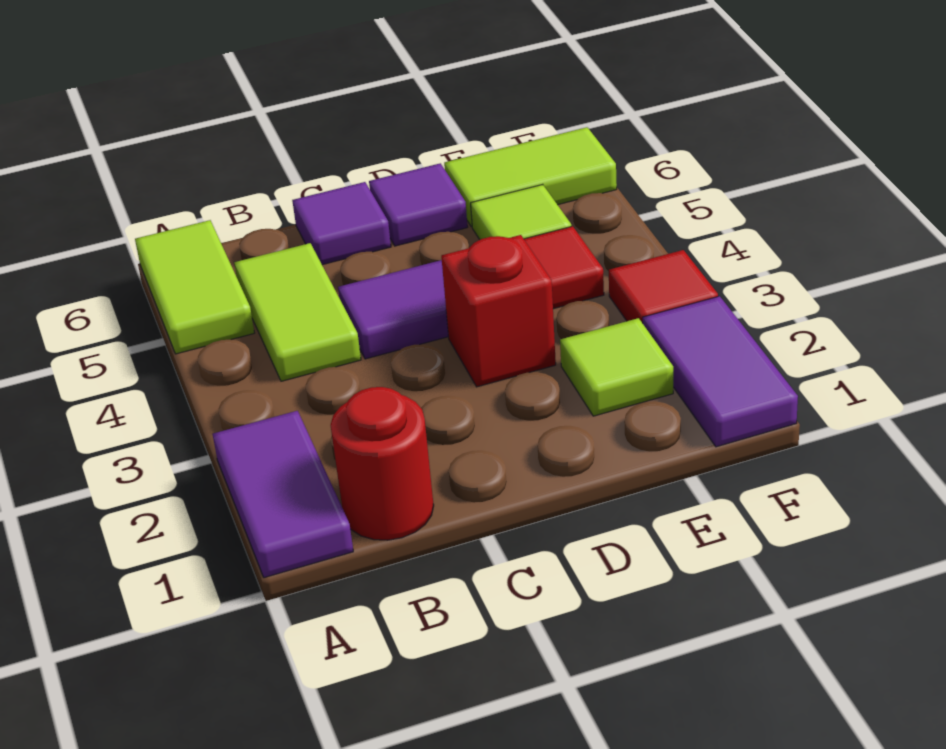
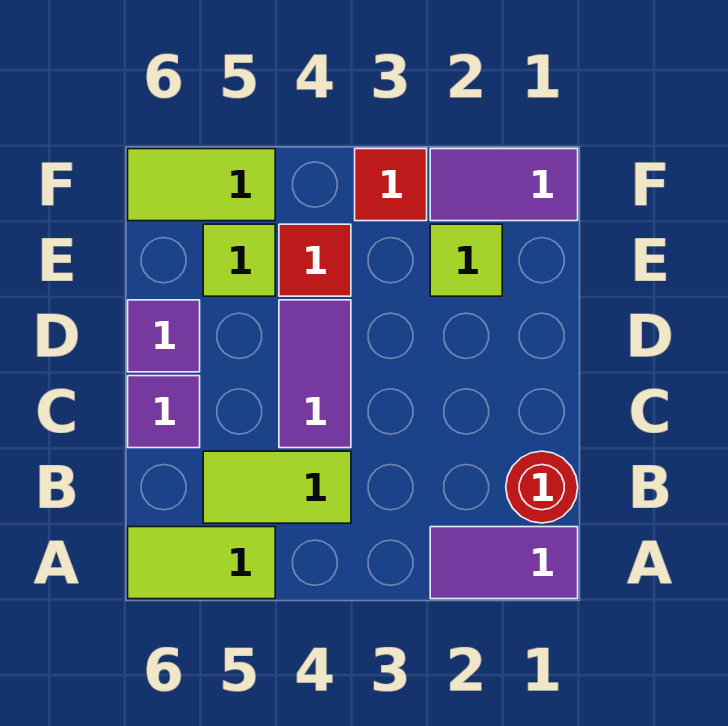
red brick D3 level 1 -> none
lime tile E6:F6 level 1 -> lime tile F5:F6 level 1

